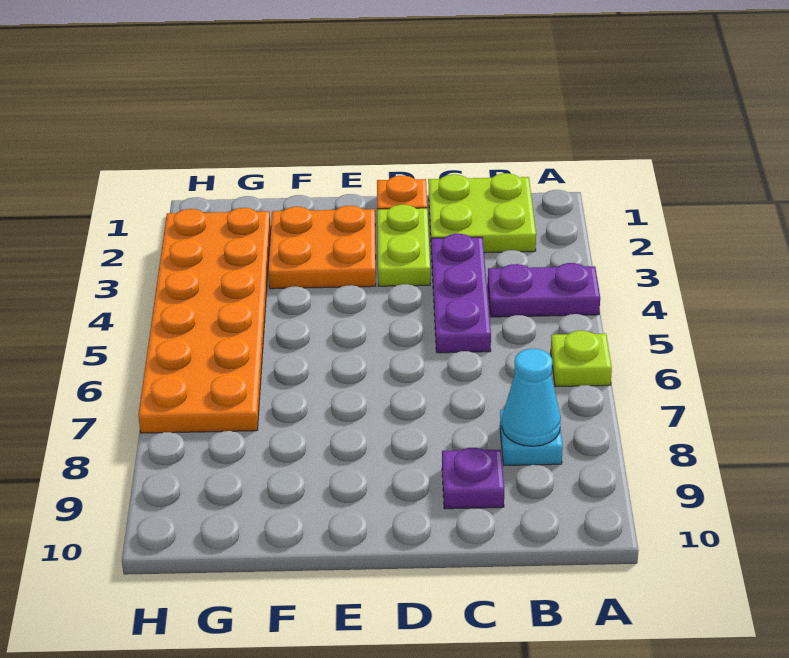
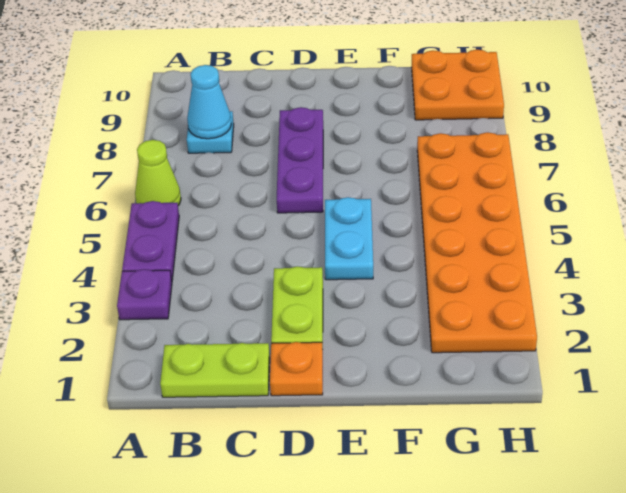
purple plate A4:B4 level 1 -> purple plate A4:A5 level 1
lime plate A6 level 1 -> lime cone A6 level 1
lime plate B1:C2 level 1 -> lime plate B1:C1 level 1
purple plate C3:C5 level 1 -> purple plate D6:D8 level 1
purple plate C9 level 1 -> purple plate A3 level 1
orange plate E2:F3 level 1 -> orange plate G9:H10 level 1
none -> cyan plate E4:E5 level 1

